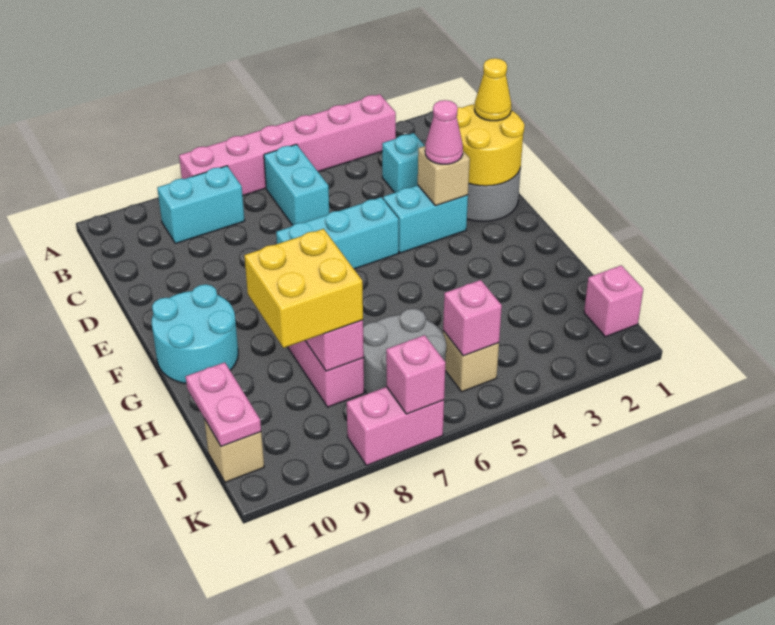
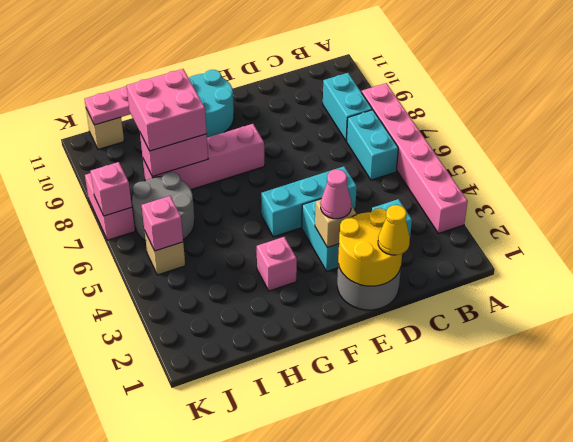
cyan brick B6:C6 level 1 -> cyan brick B6:B7 level 1
cyan brick E5:E7 level 1 -> cyan brick D5:F5 level 1
yellow brick H8:I9 level 3 -> pink brick H8:I9 level 3
pink brick J1 level 1 -> pink brick G3 level 1

